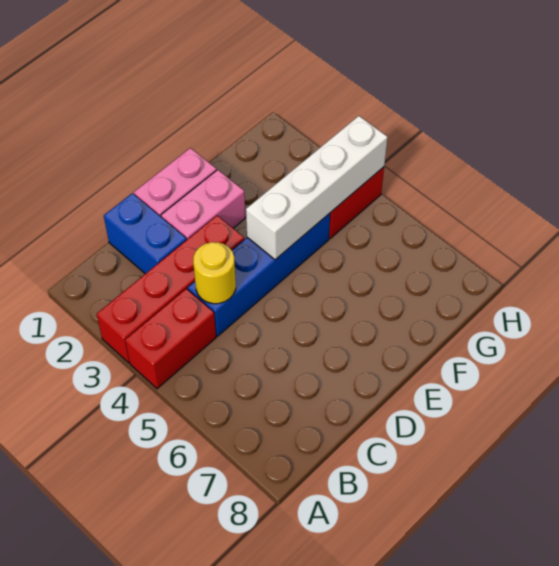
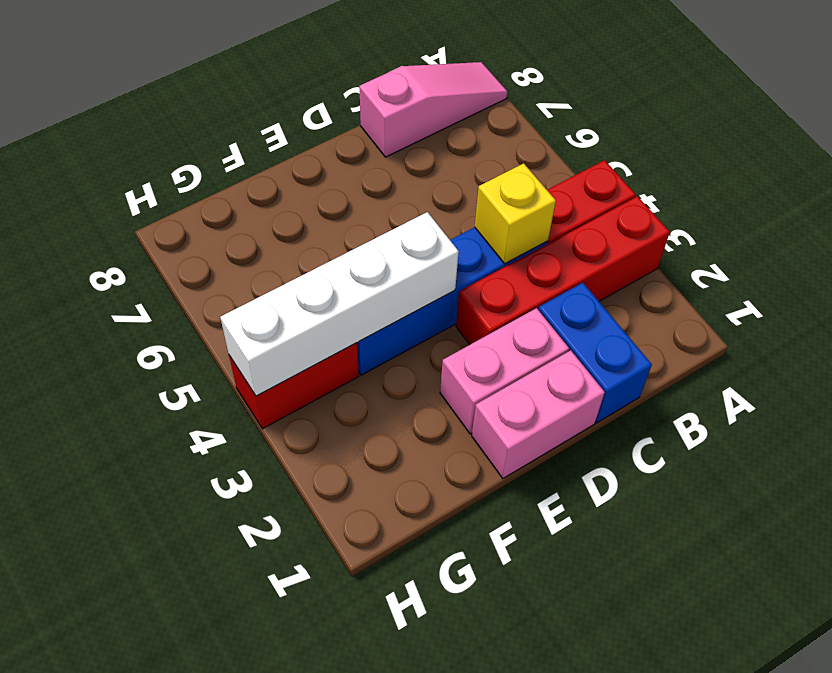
none -> pink slope A8:C8 level 1 top C
yellow round brick C4 level 2 -> yellow brick C4 level 2

